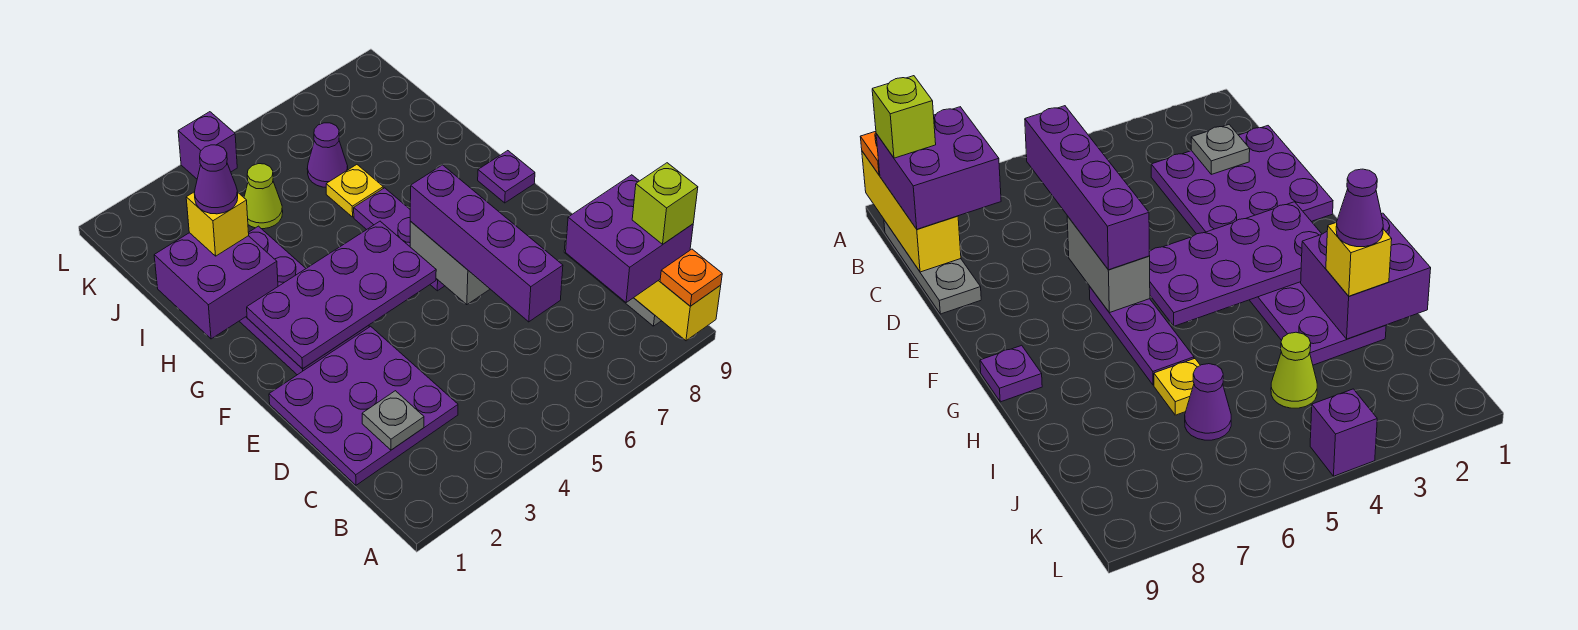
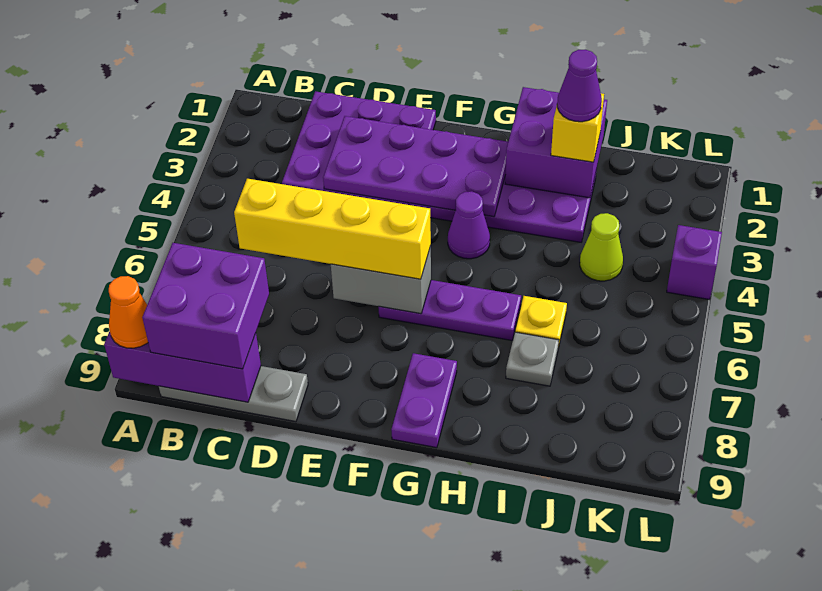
yellow brick A9:C9 level 2 -> purple brick A9:C9 level 2
orange plate A9 level 3 -> orange cone A9 level 3
lime brick B9 level 4 -> none
grey plate C2 level 2 -> grey plate I7 level 1
purple brick C6:F6 level 3 -> yellow brick C6:F6 level 3
purple plate F2:G5 level 2 -> purple plate D2:G3 level 2
purple plate G9 level 1 -> purple plate G8:G9 level 1
purple cone J6 level 1 -> purple cone G4 level 1

